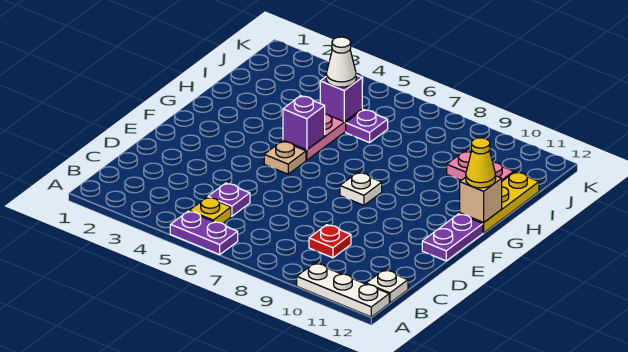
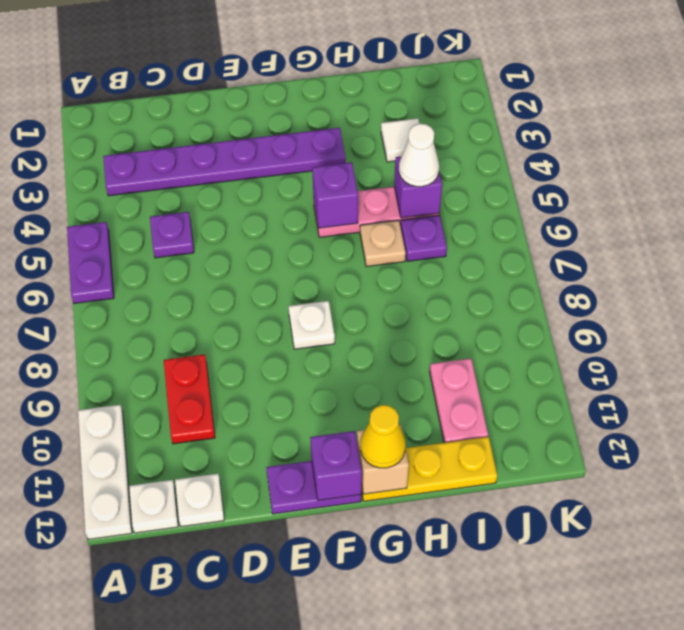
none -> purple plate B3:G3 level 1
yellow plate B5 level 1 -> none
red plate C9 level 1 -> red plate C9:C10 level 1
none -> white plate C12 level 1
tan plate F5 level 1 -> tan plate H6 level 1
none -> purple brick F12 level 2
none -> white tile I3 level 1

